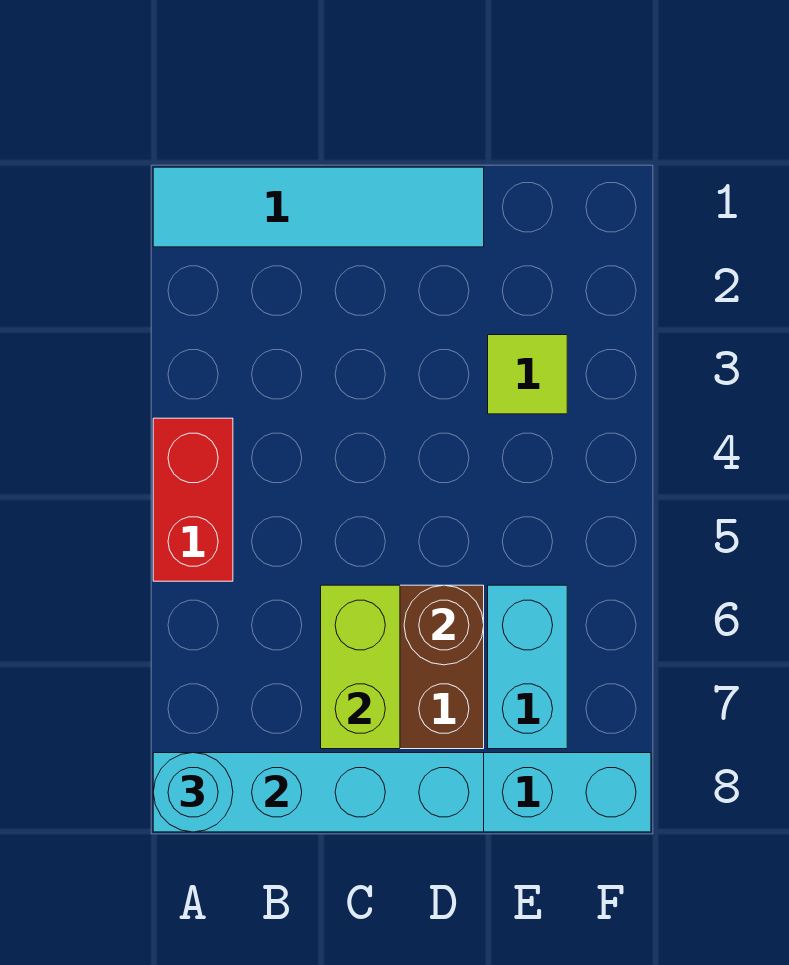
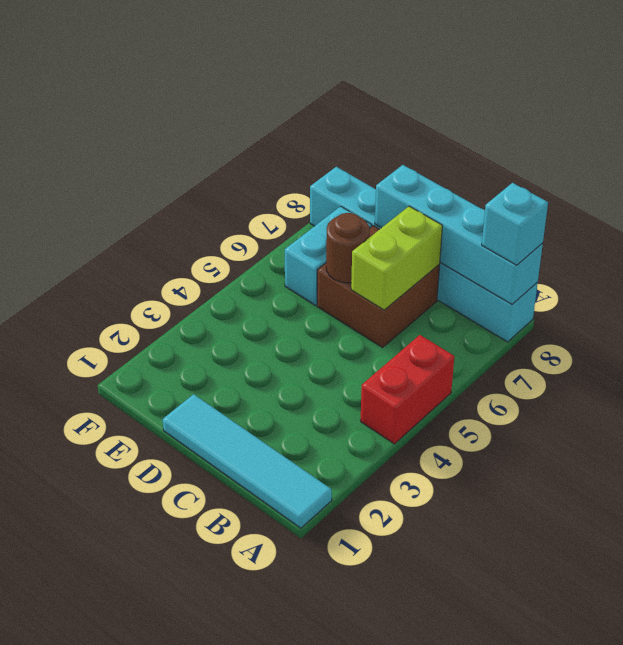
cyan round brick A8 level 3 -> cyan brick A8 level 3
lime tile E3 level 1 -> none

